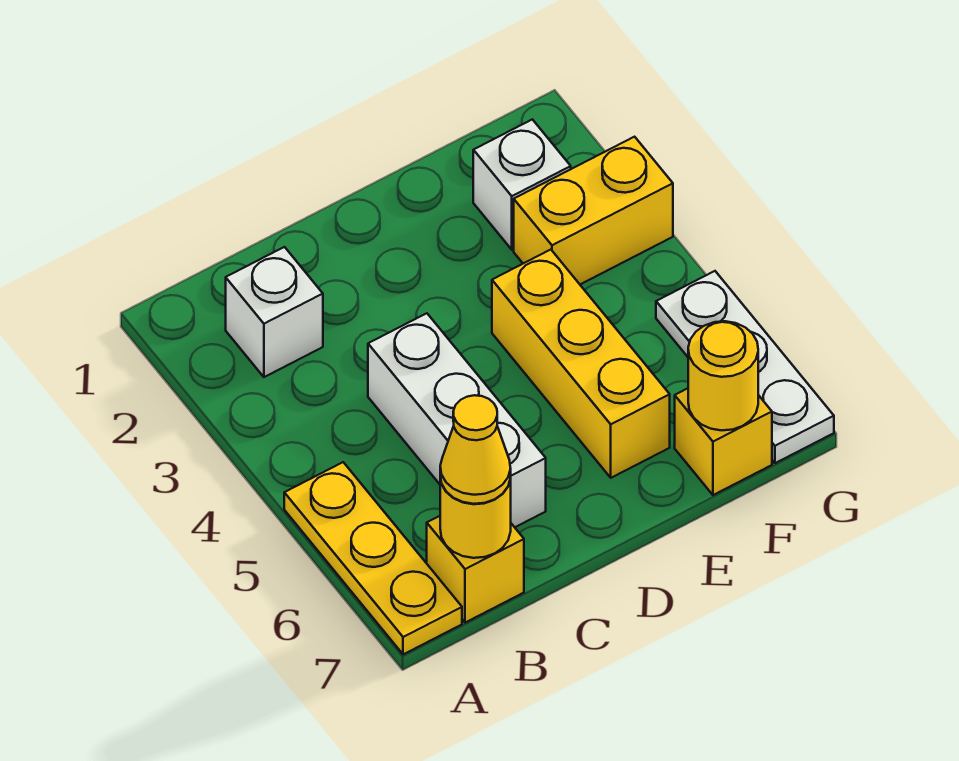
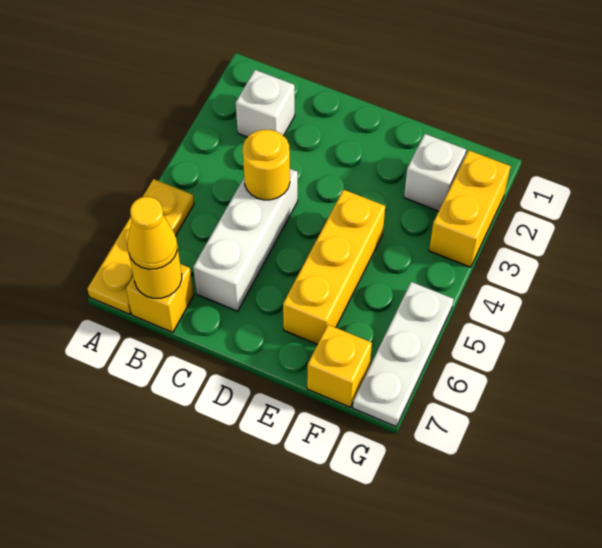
yellow brick F3:G3 level 1 -> yellow brick G2:G3 level 1
yellow round brick F7 level 2 -> yellow round brick C4 level 2

